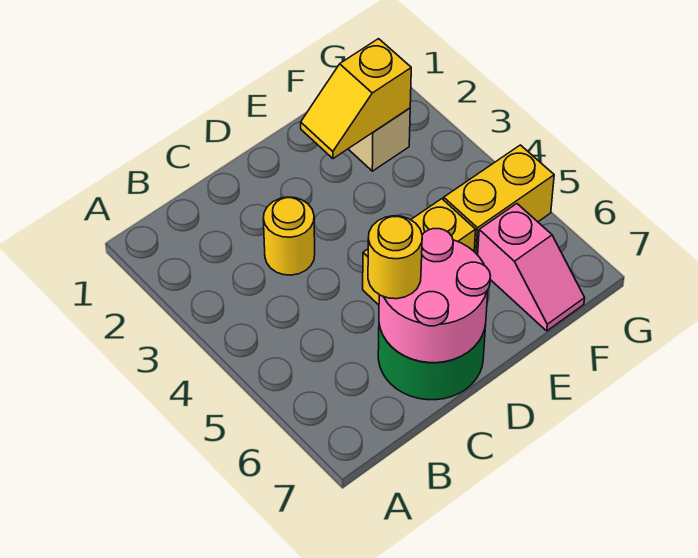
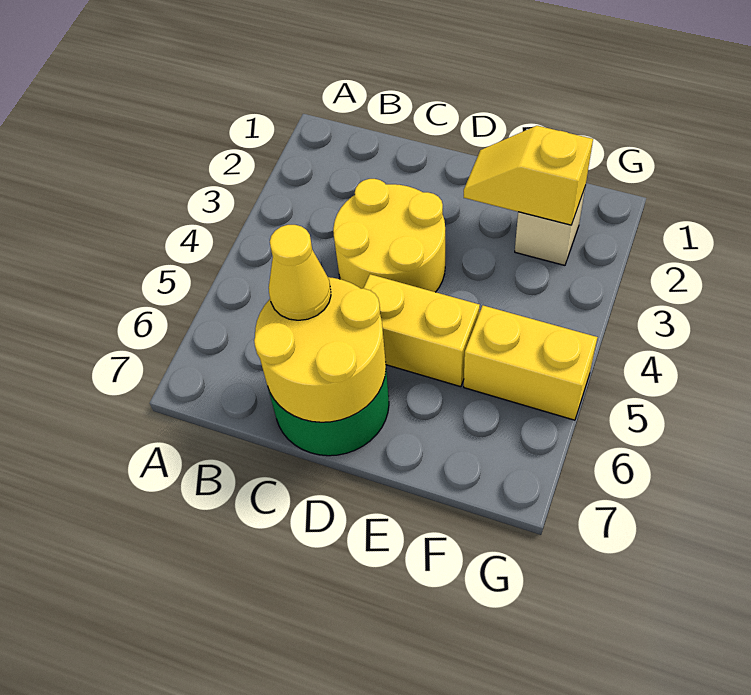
yellow round brick C3 level 1 -> yellow round brick C3:D4 level 1
pink round brick C6:D7 level 2 -> yellow round brick C6:D7 level 2
yellow round brick C6 level 3 -> yellow cone C6 level 3
pink slope F6:F7 level 1 top 6 -> none

